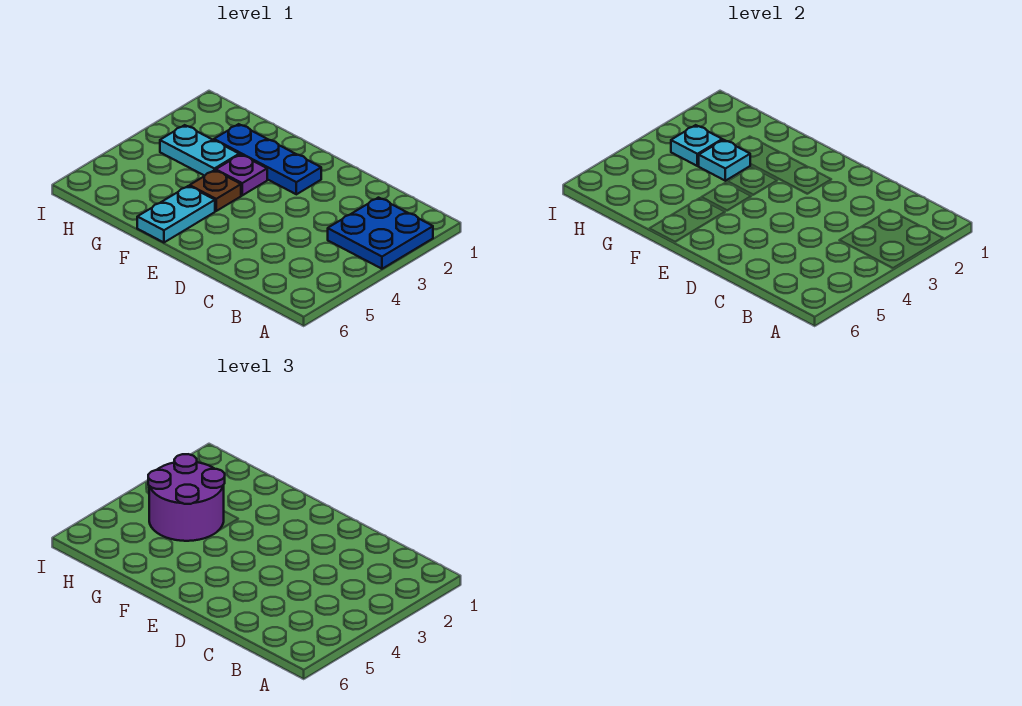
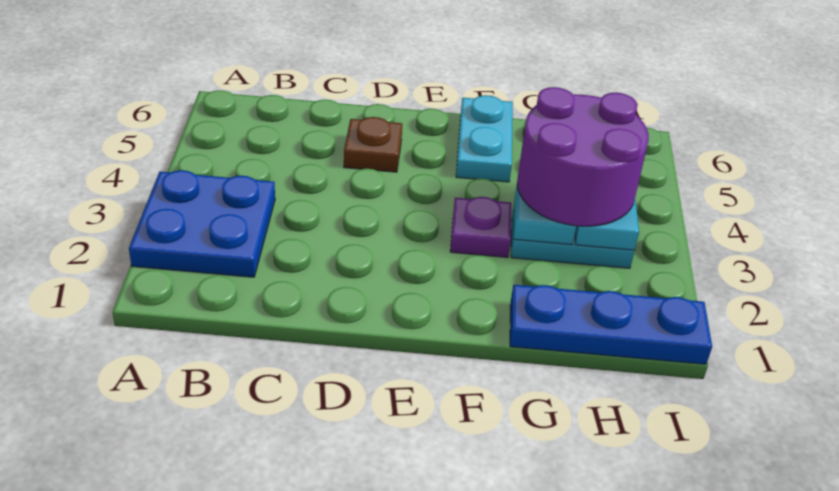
blue plate E2:G2 level 1 -> blue plate G1:I1 level 1
brown plate F4 level 1 -> brown plate D5 level 1

